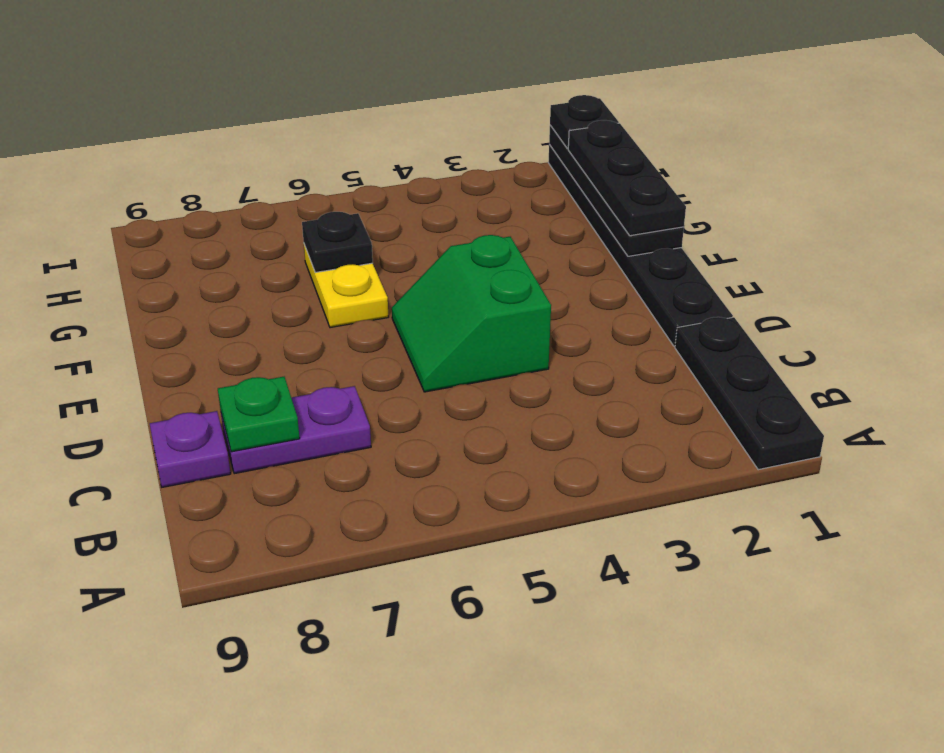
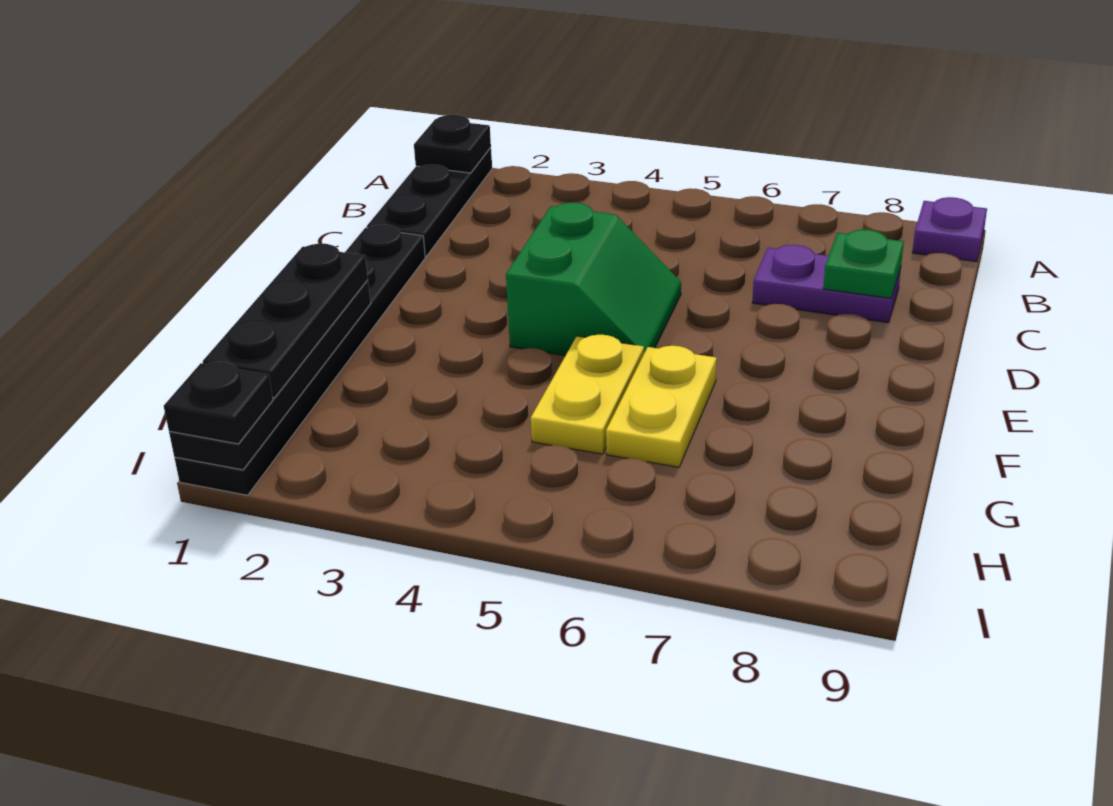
purple plate C9 level 1 -> purple plate A9 level 1
none -> yellow plate F5:G5 level 1
black plate G6 level 2 -> black plate A1 level 2

